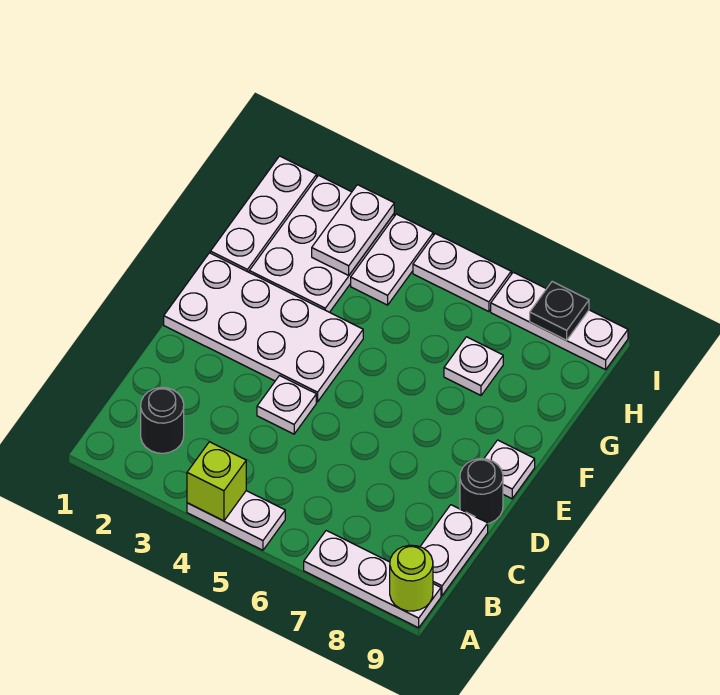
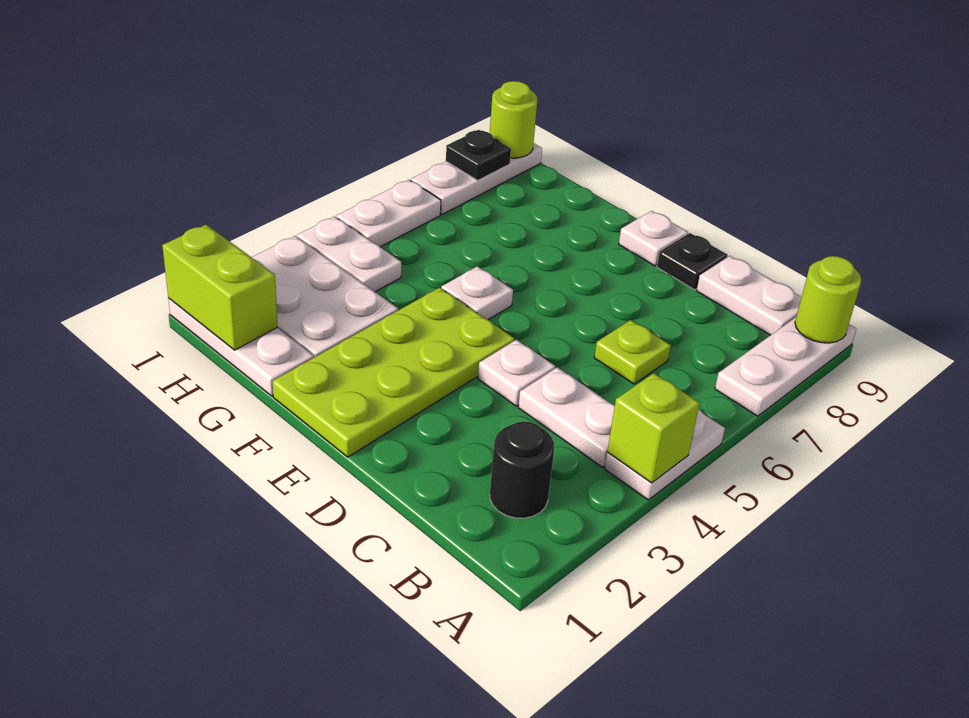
none -> lime plate C6 level 1
black round brick D9 level 1 -> black plate D9 level 1
white plate E1:F4 level 1 -> lime plate E1:F4 level 1
white plate G7 level 1 -> white plate F5 level 1
none -> lime brick H1:I1 level 2
white plate H3:I3 level 2 -> white plate B4:C4 level 1
none -> lime round brick I9 level 2

